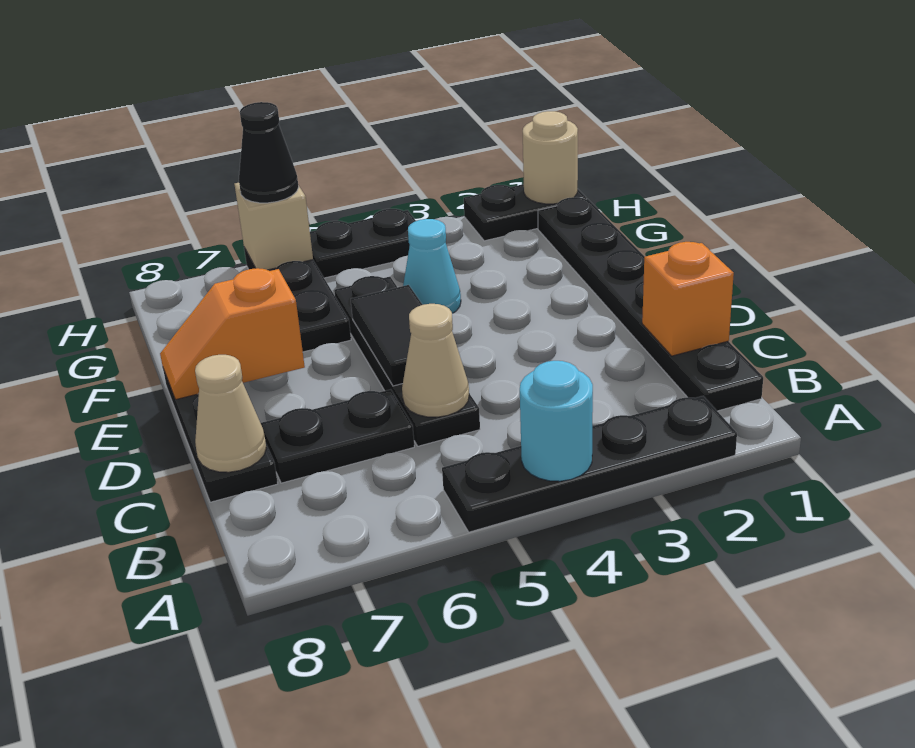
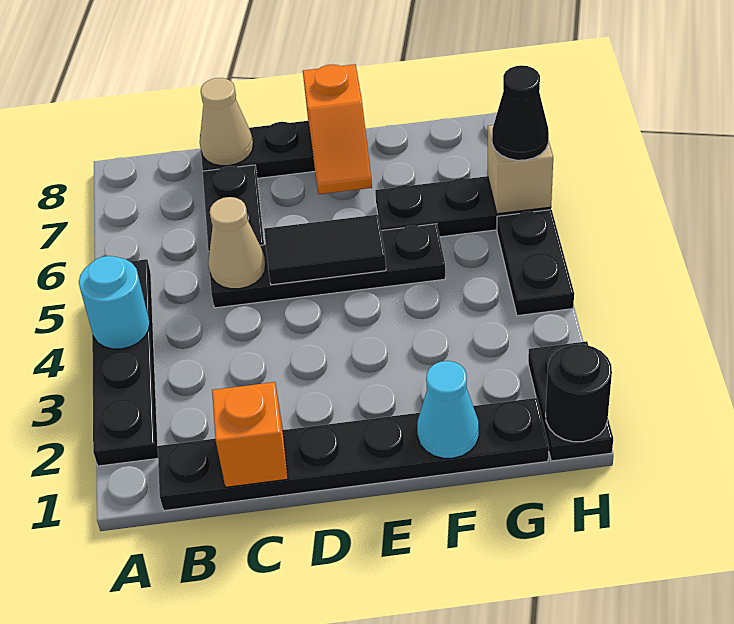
orange slope E7:E8 level 2 top 7 -> orange slope E7:E8 level 2 top 8
cyan cone F4 level 1 -> cyan cone F1 level 2
tan round brick H1 level 2 -> black round brick H1 level 2

